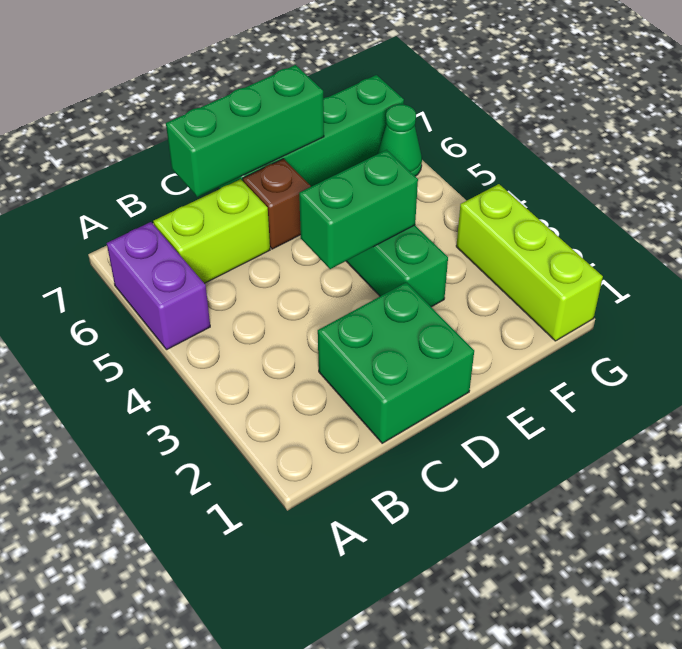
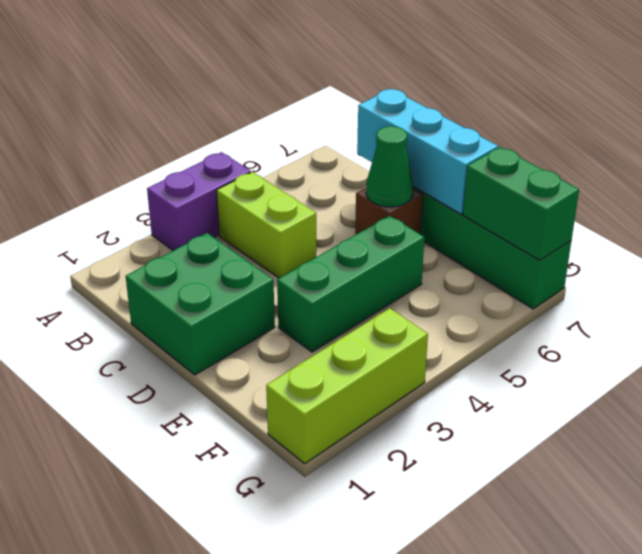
purple brick A5:A6 level 1 -> purple brick A3:A4 level 1
lime brick B6:C6 level 1 -> lime brick B4:C4 level 1
green brick C7:E7 level 2 -> cyan brick C7:E7 level 2
green brick D4:E4 level 2 -> green brick F7:G7 level 2
green cone G6 level 1 -> green cone D6 level 2

